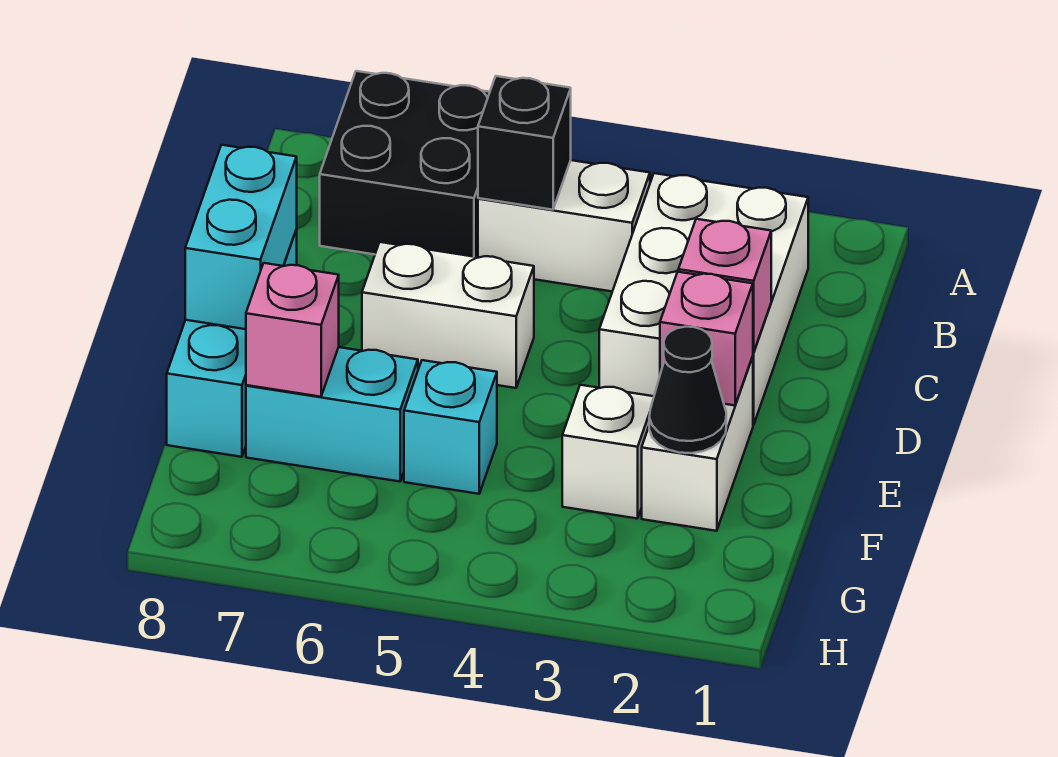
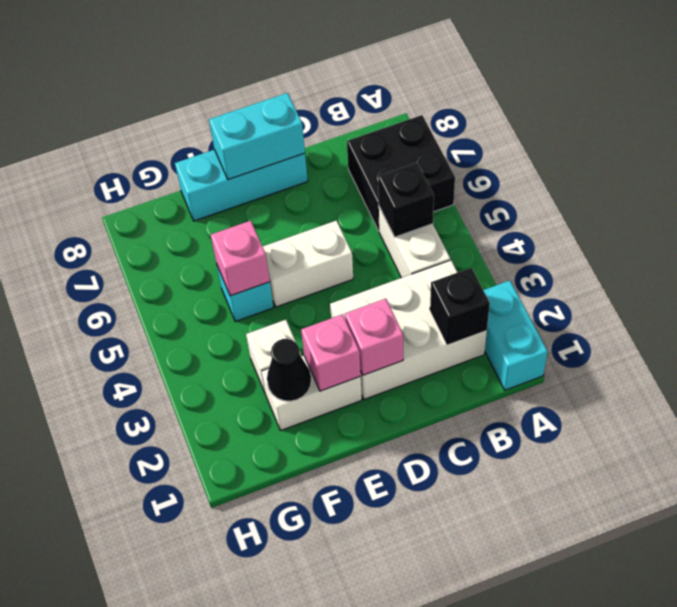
none -> black brick B2 level 2
white brick D5:D6 level 1 -> white brick D5:E5 level 1
cyan brick F6:F7 level 1 -> cyan brick A1:A2 level 1
pink brick F7 level 2 -> pink brick F5 level 2

